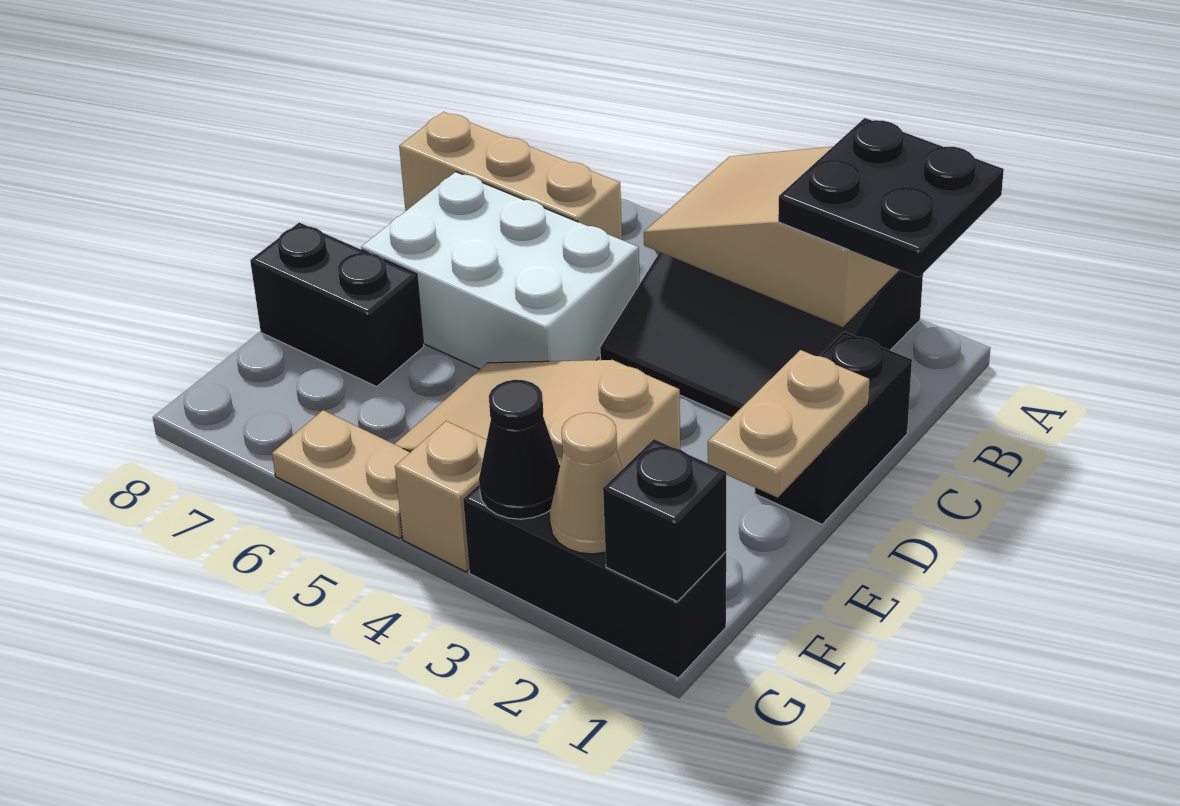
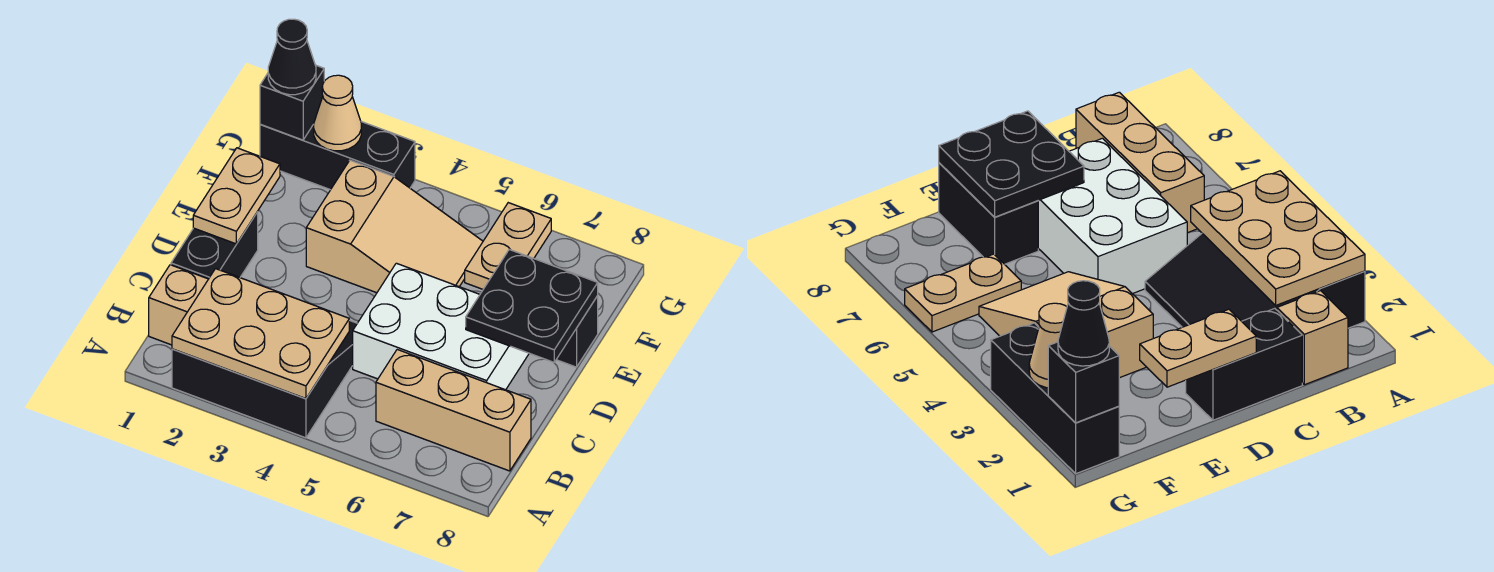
black plate A1:B2 level 3 -> black plate D7:E8 level 2
tan slope A2:B4 level 2 top 2 -> tan plate A2:B4 level 2
black cone G3 level 2 -> black cone G1 level 3
tan brick G4 level 1 -> tan brick B1 level 1
tan plate G5:G6 level 1 -> tan plate F6:G6 level 1

